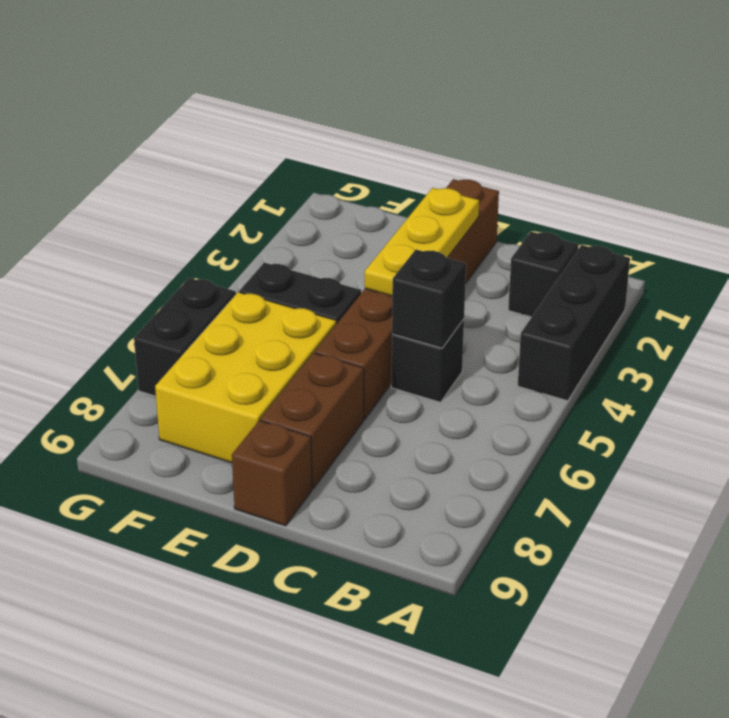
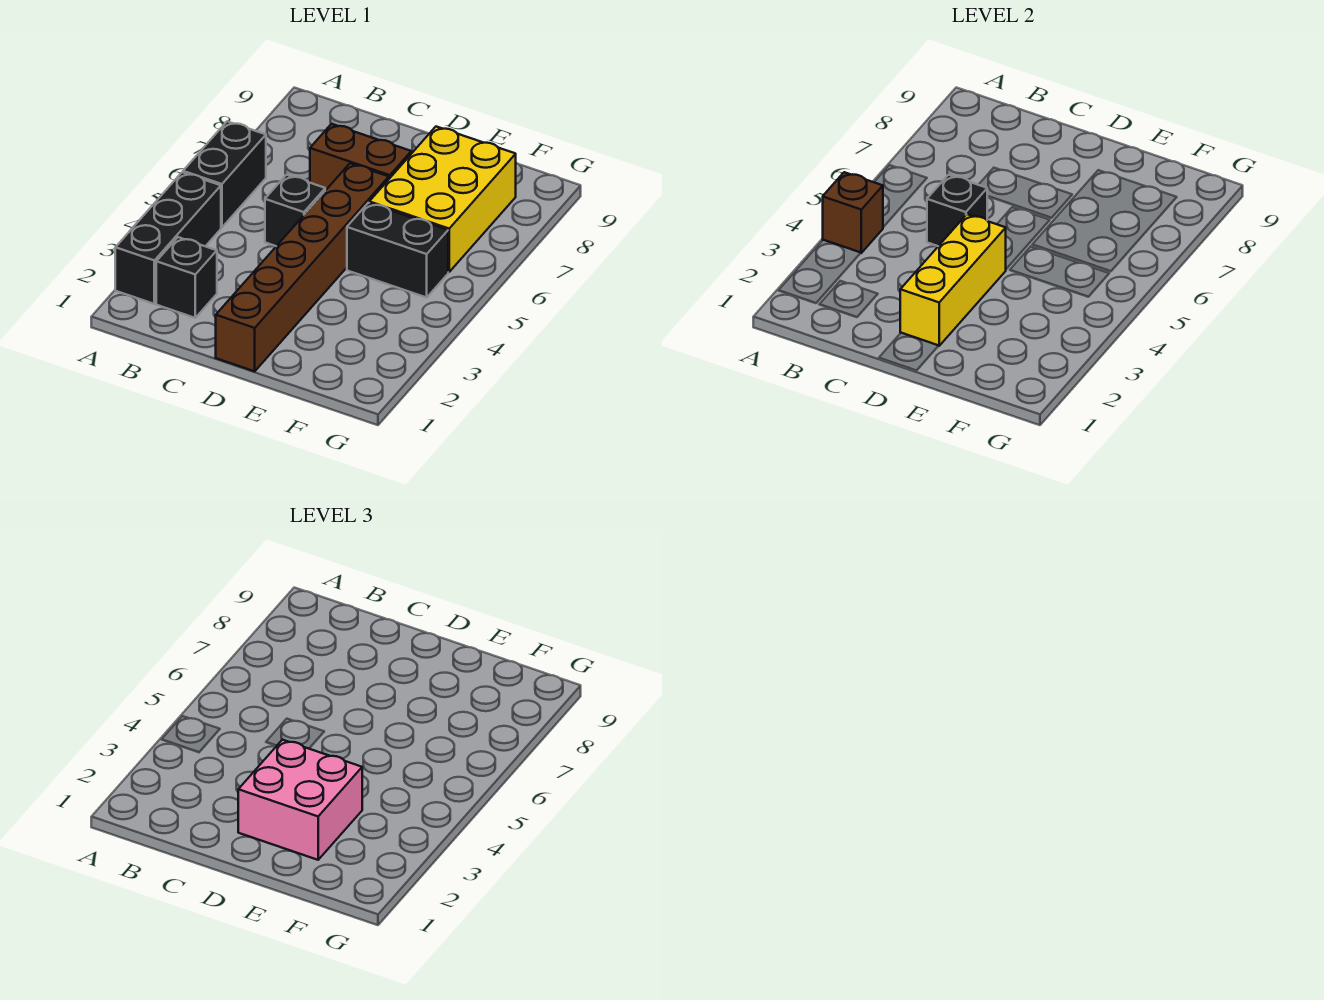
yellow plate D2:D4 level 2 -> yellow brick D2:D4 level 2
none -> pink brick D2:E3 level 3
brown brick D7:D8 level 1 -> brown brick C7:D7 level 1
brown brick D9 level 1 -> brown brick A4 level 2
black brick G6:G7 level 1 -> black brick A5:A6 level 1

